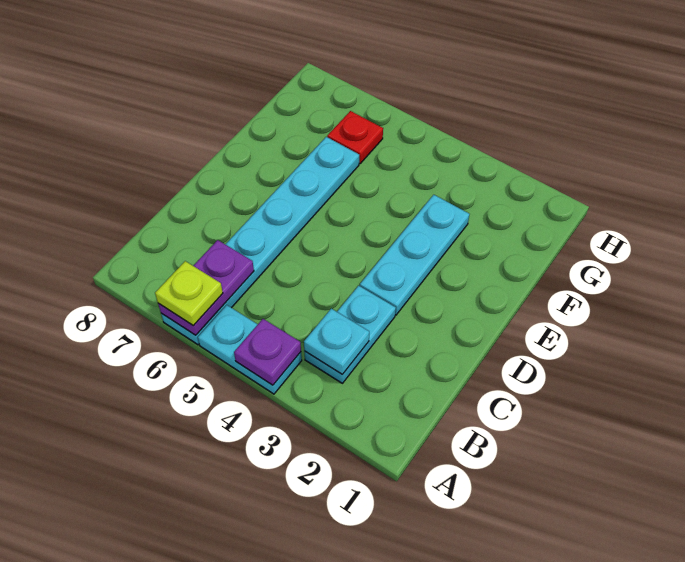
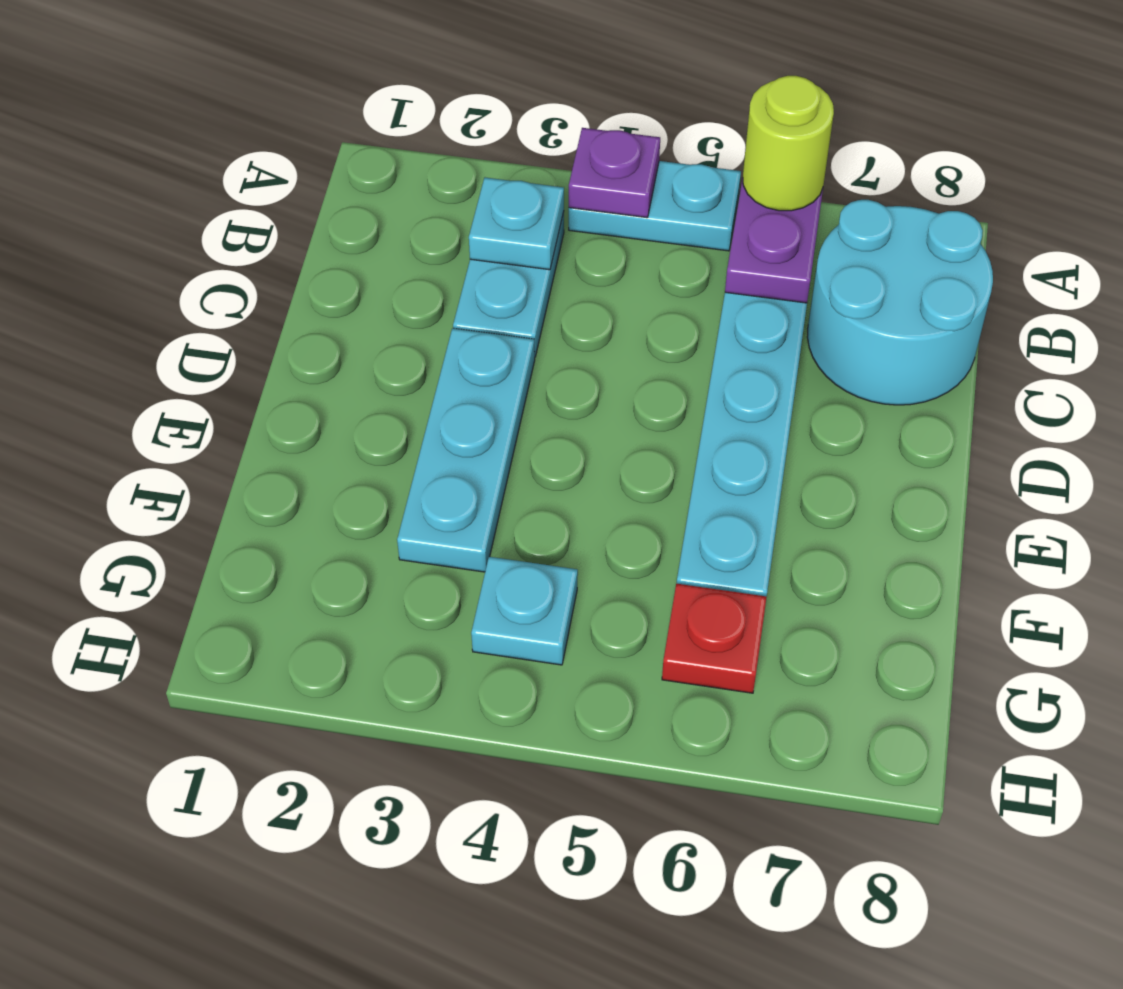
lime plate A6 level 3 -> lime round brick A6 level 3
none -> cyan round brick B7:C8 level 1
none -> cyan plate G4 level 1

